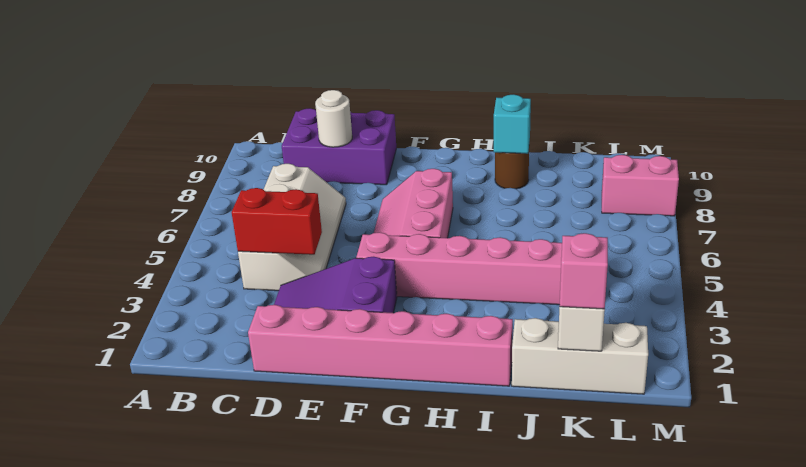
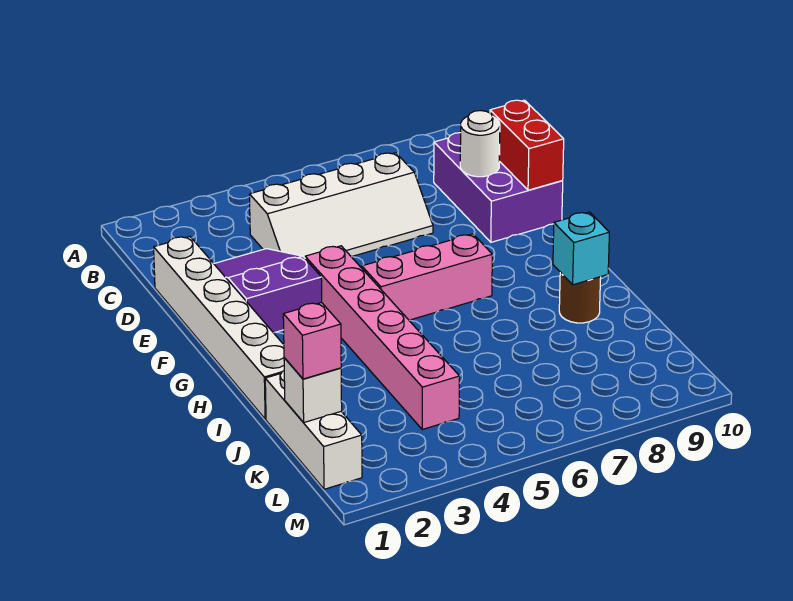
red brick C4:D4 level 2 -> red brick D10:E10 level 2
pink brick D1:I1 level 1 -> white brick D1:I1 level 1
pink brick L8:M8 level 1 -> none

